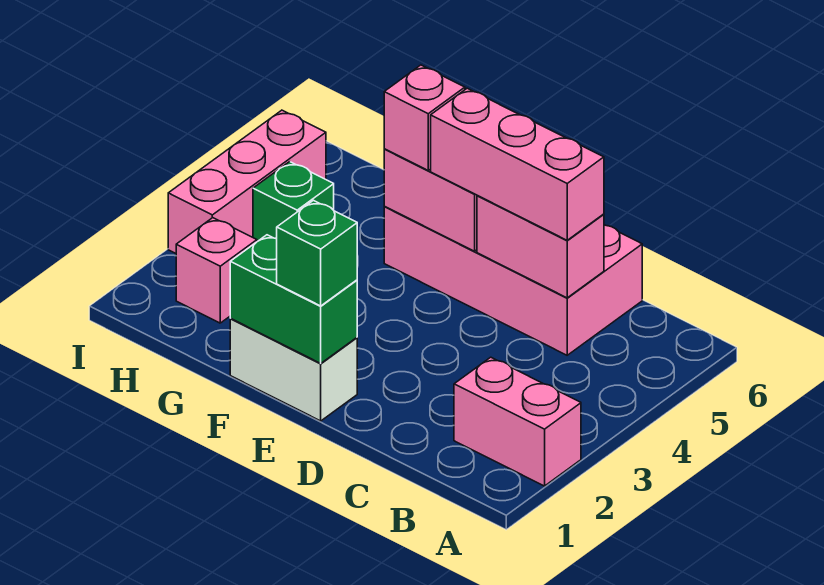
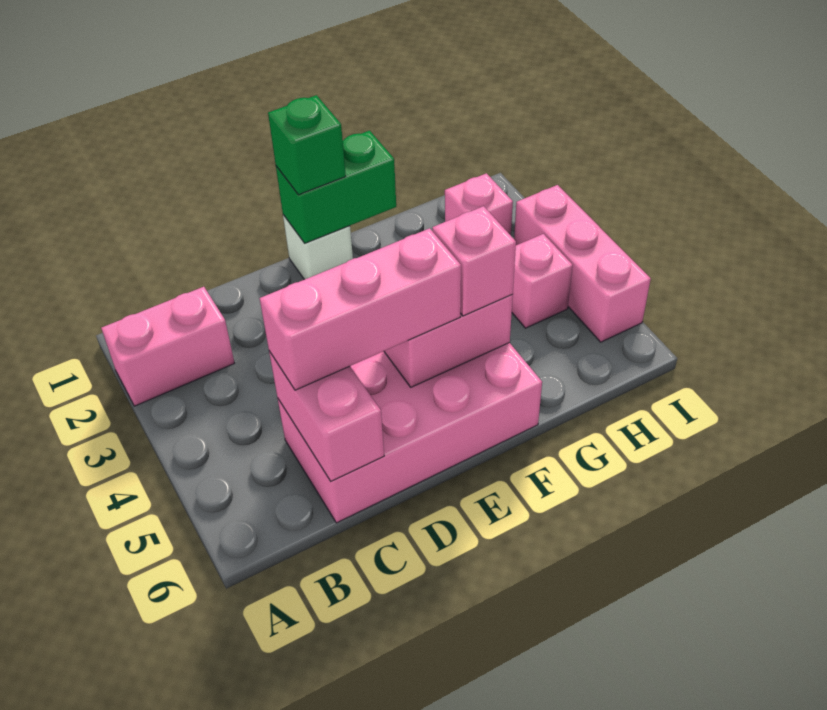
pink brick C5:D5 level 2 -> pink brick C5:C6 level 2
white brick E1:F1 level 1 -> white brick E1 level 1
green brick H4 level 1 -> pink brick H4 level 1

